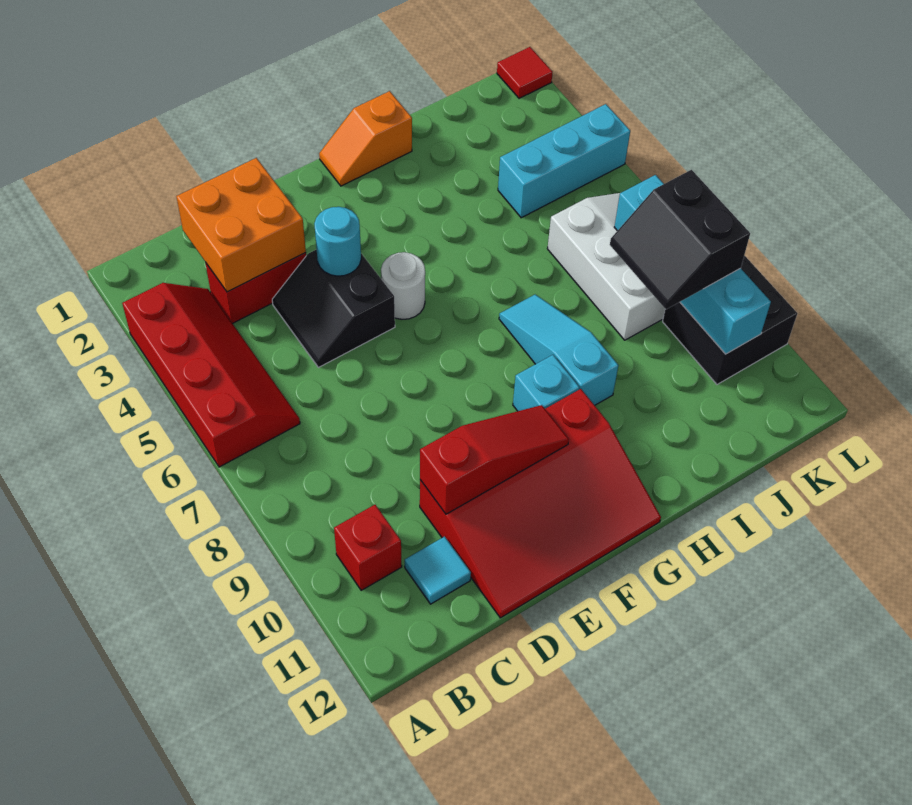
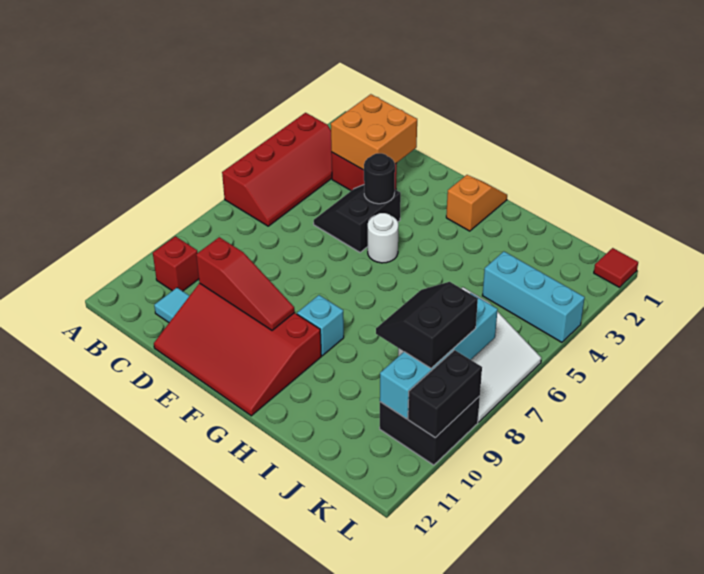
cyan round brick E4 level 2 -> black round brick E4 level 2
orange slope G1:H1 level 1 top H -> orange slope G1:G2 level 1 top 2
cyan slope H7:H9 level 1 top 9 -> none
none -> black brick L9:L10 level 2

